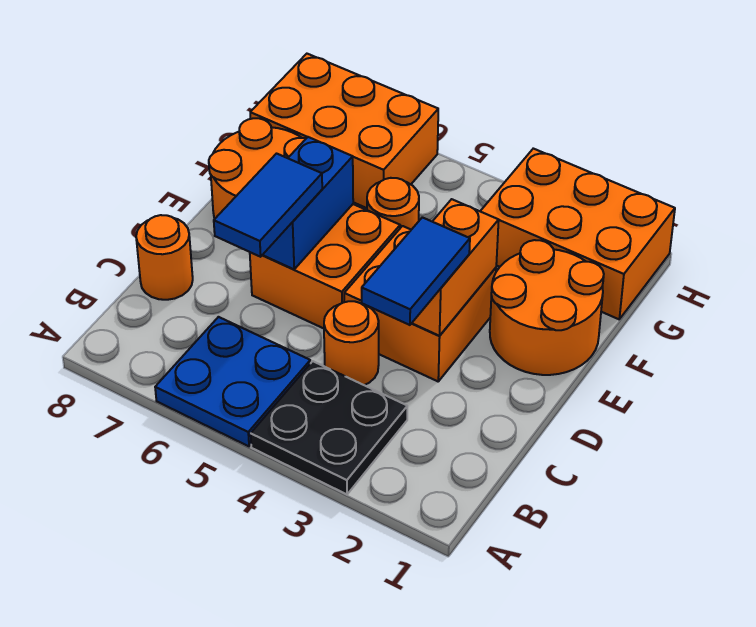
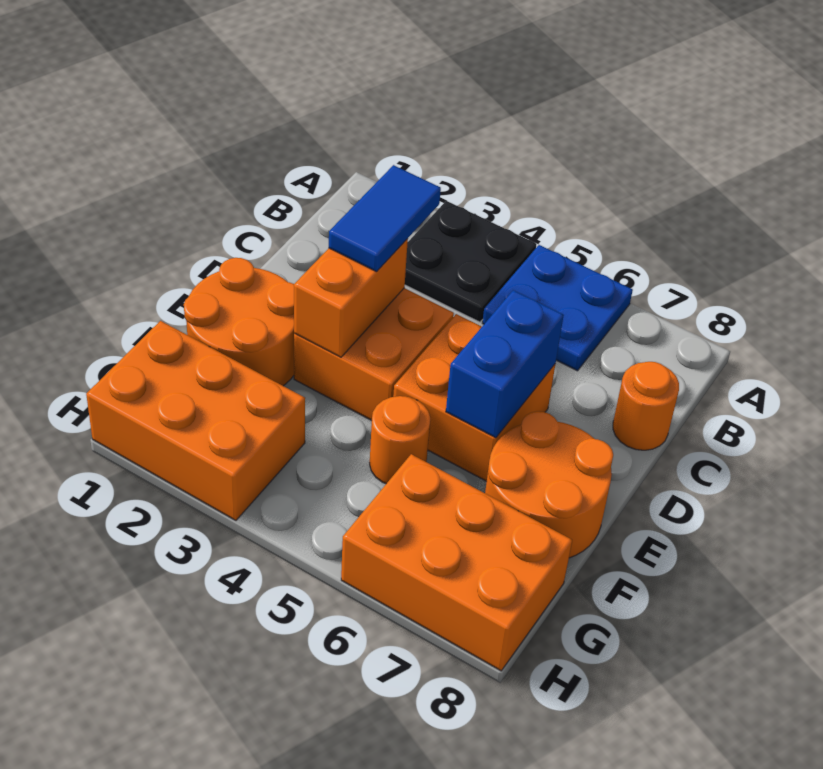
orange round brick C4 level 1 -> none
blue tile C6:D6 level 3 -> none

